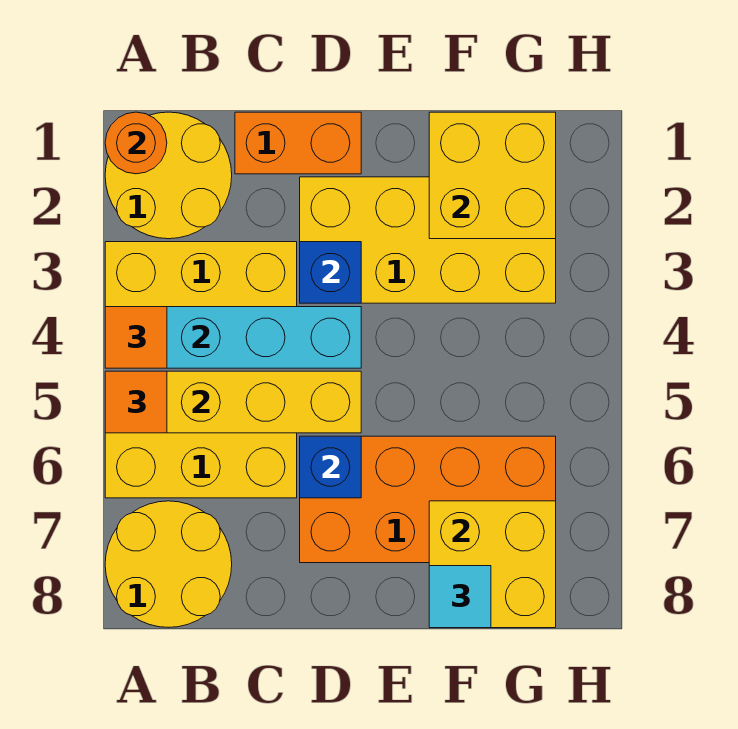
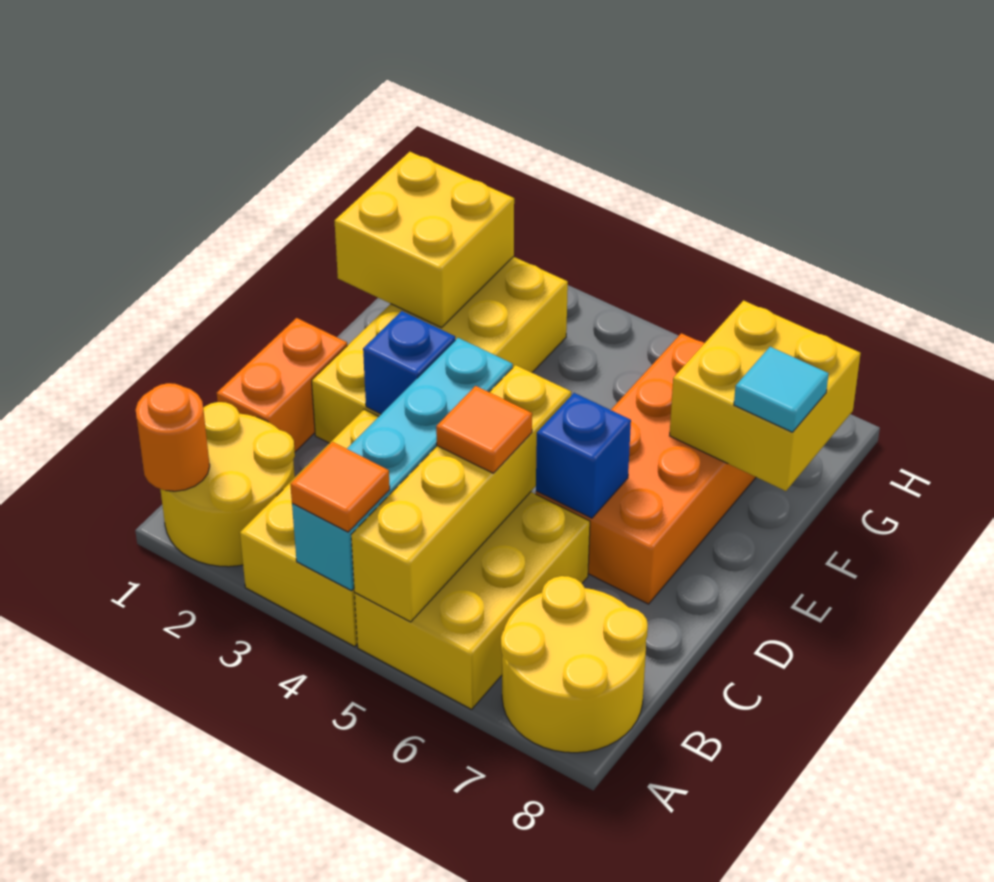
orange tile A5 level 3 -> orange tile C5 level 3

